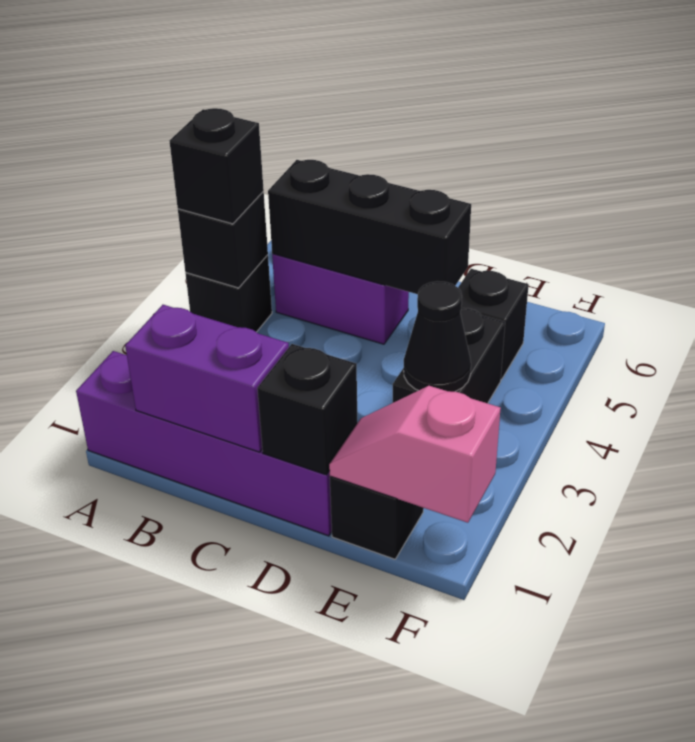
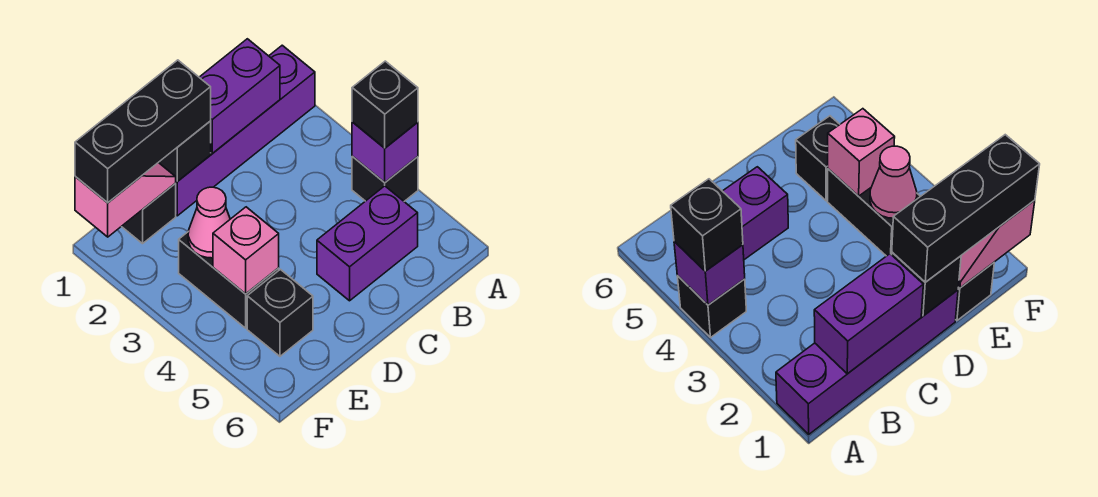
black brick A4 level 2 -> purple brick A4 level 2
black brick B5:D5 level 2 -> black brick D1:F1 level 3
black cone E3 level 2 -> pink cone E3 level 2
none -> pink brick E4 level 2

